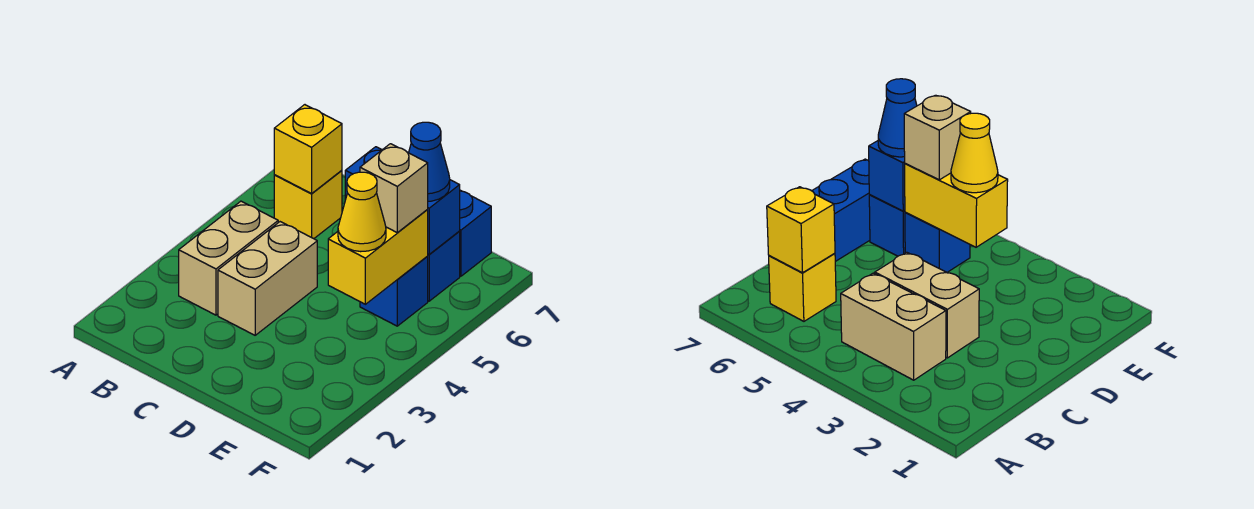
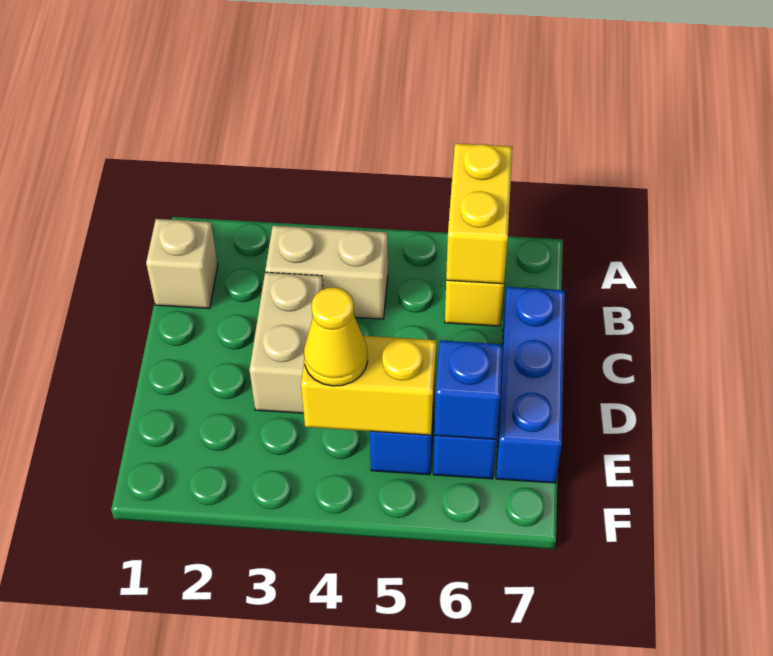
yellow brick B6 level 2 -> yellow brick A6:B6 level 2
tan brick C3:C4 level 1 -> tan brick C3:D3 level 1
tan brick E5 level 3 -> tan brick B1 level 1
blue cone E6 level 3 -> none

